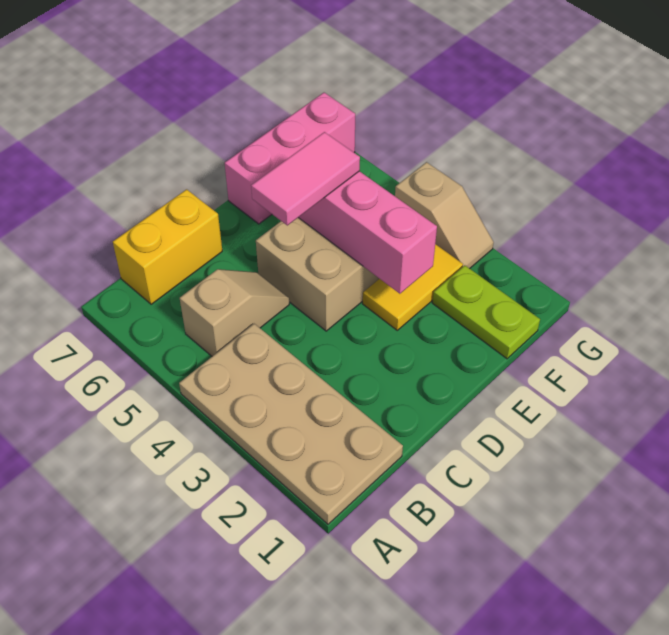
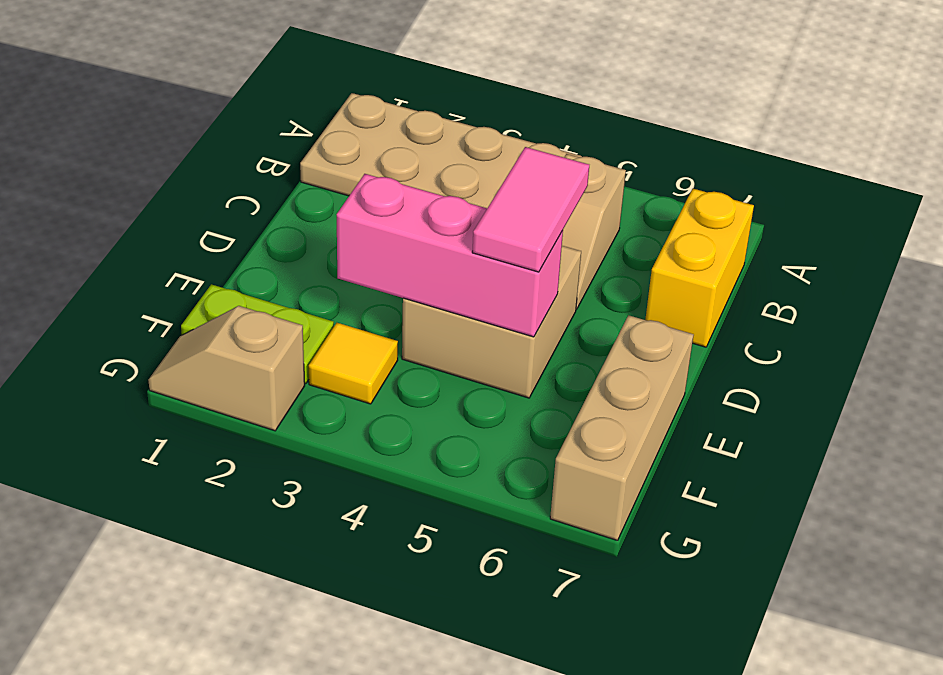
yellow tile E3:F3 level 1 -> yellow tile F3 level 1
pink brick E7:G7 level 1 -> tan brick E7:G7 level 1
tan slope G3:G4 level 1 top 4 -> tan slope G1:G2 level 1 top 2

